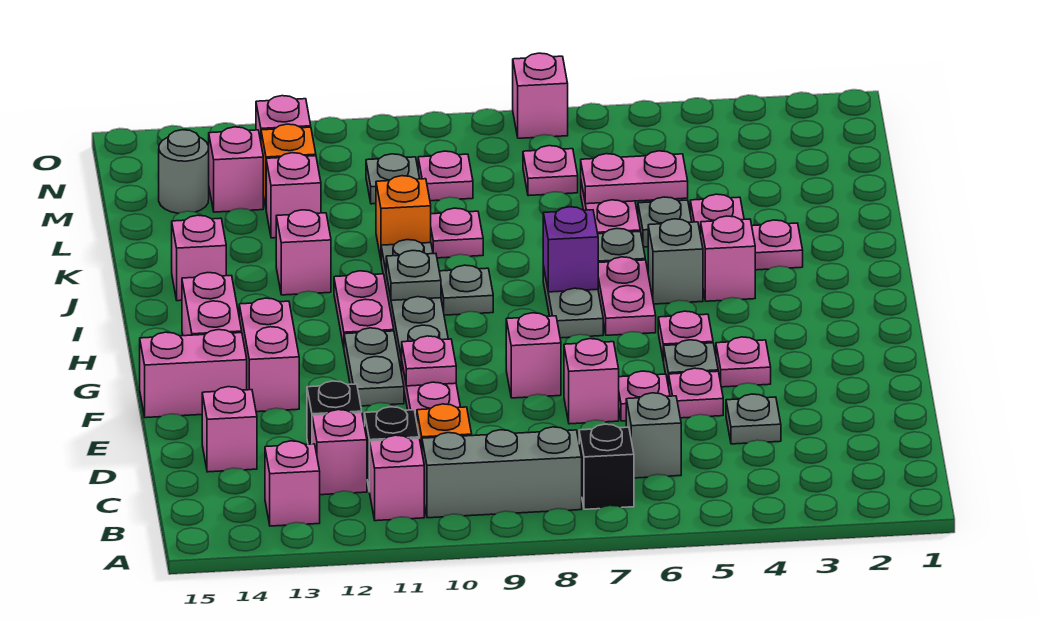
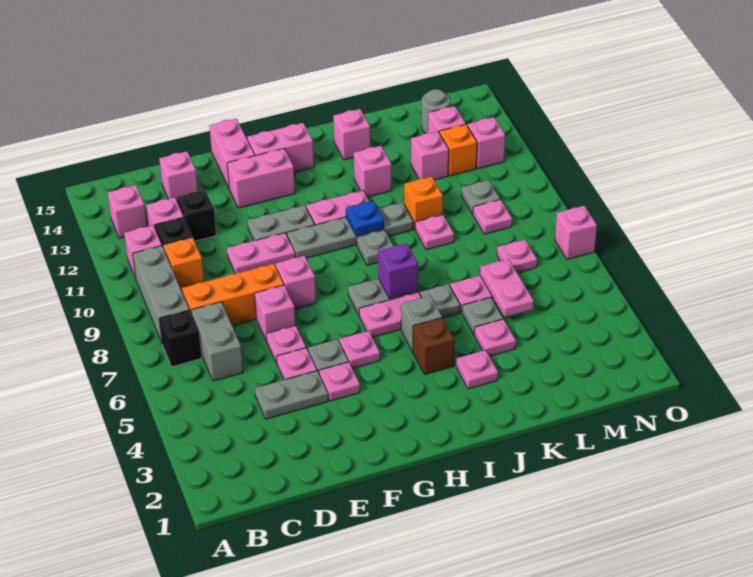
grey brick C6 level 1 -> grey brick C6:C7 level 1
none -> orange brick C8:E8 level 1
grey plate D4 level 1 -> grey plate D4:E4 level 1
pink plate F10 level 2 -> none
pink brick I4 level 1 -> brown brick I4 level 1
grey plate I10 level 2 -> blue plate I10 level 2

